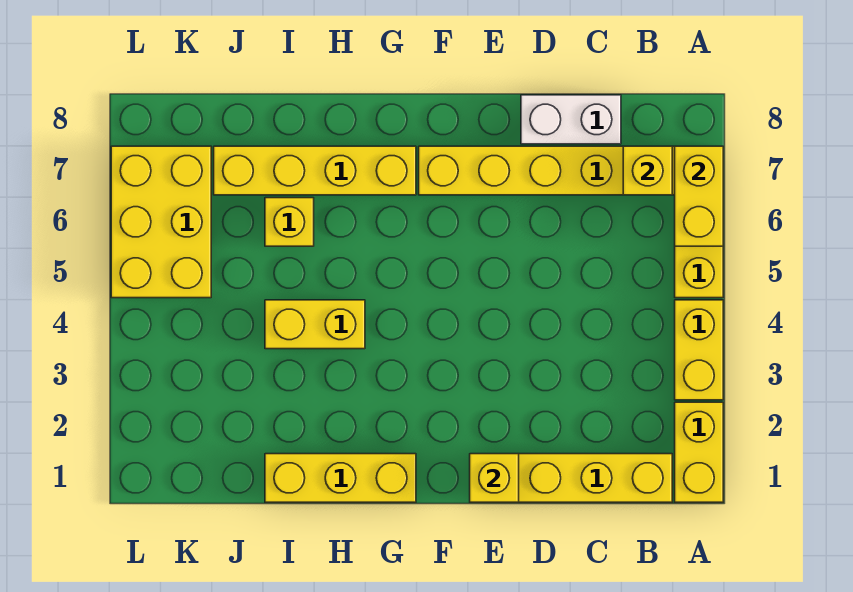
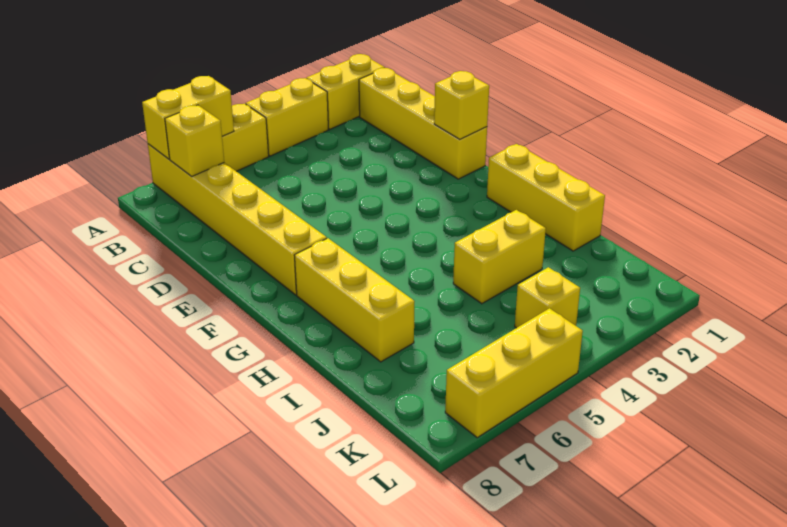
white brick C8:D8 level 1 -> none
yellow brick G7:J7 level 1 -> yellow brick G7:I7 level 1
yellow brick H4:I4 level 1 -> yellow brick I3:I4 level 1
yellow brick I6 level 1 -> yellow brick K4 level 1
yellow brick K5:L7 level 1 -> yellow brick L5:L7 level 1

